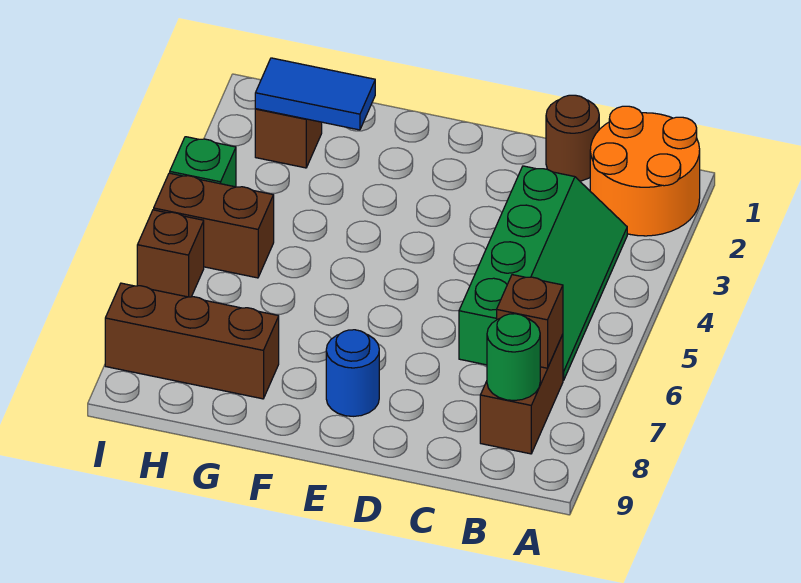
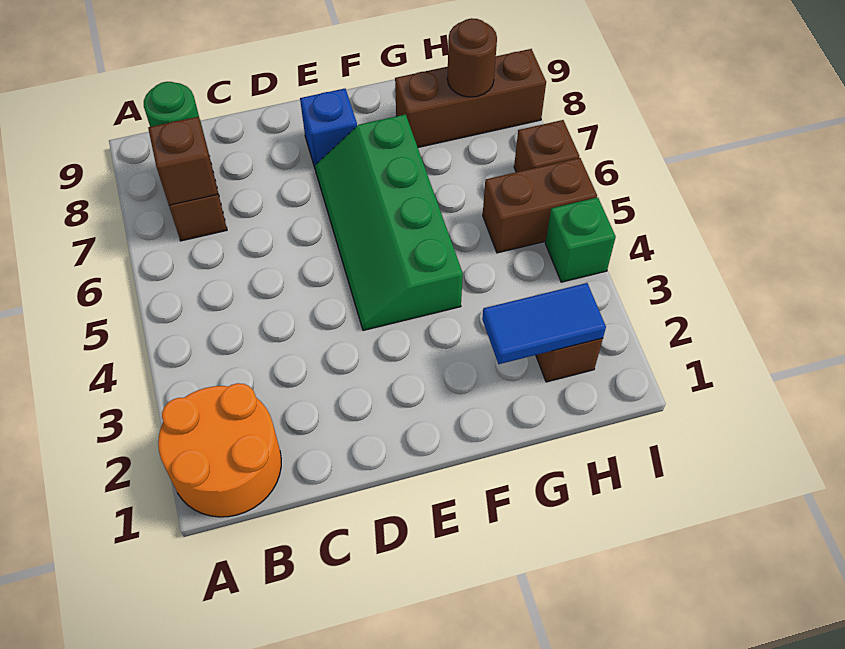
green slope B3:C6 level 1 top C -> green slope E4:F7 level 1 top F
brown round brick C1 level 1 -> brown round brick H8 level 2
blue round brick E8 level 1 -> blue brick E8 level 1

